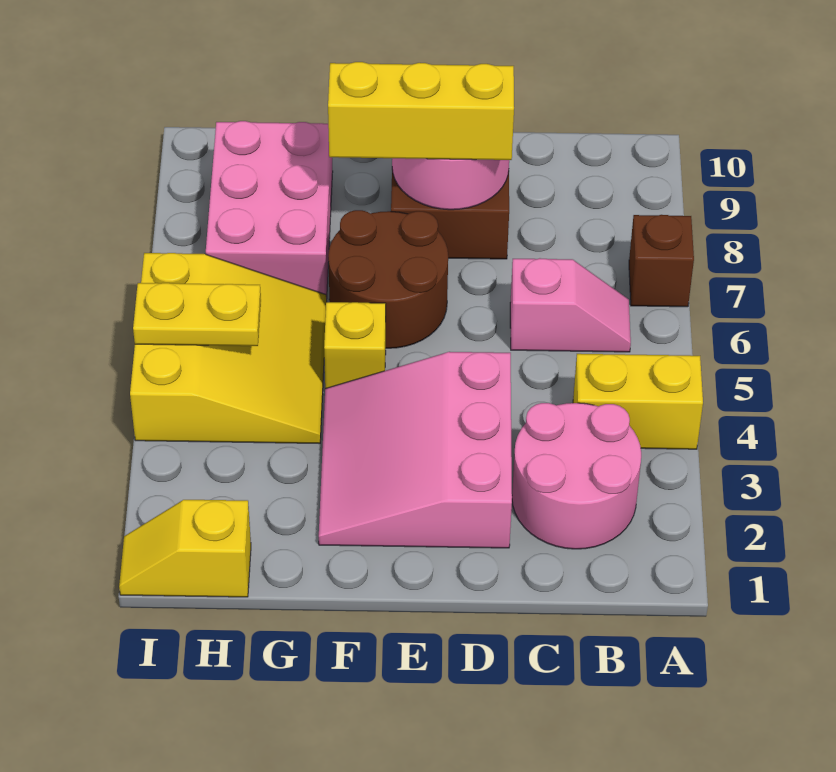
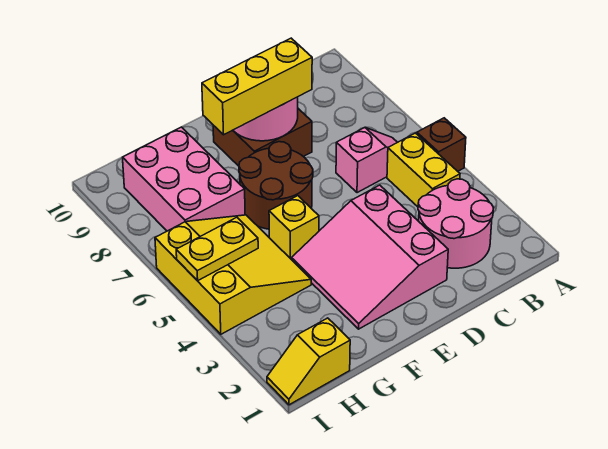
yellow brick A4:B4 level 1 -> yellow brick B4:B5 level 1
brown brick A7 level 1 -> brown brick A5 level 1

